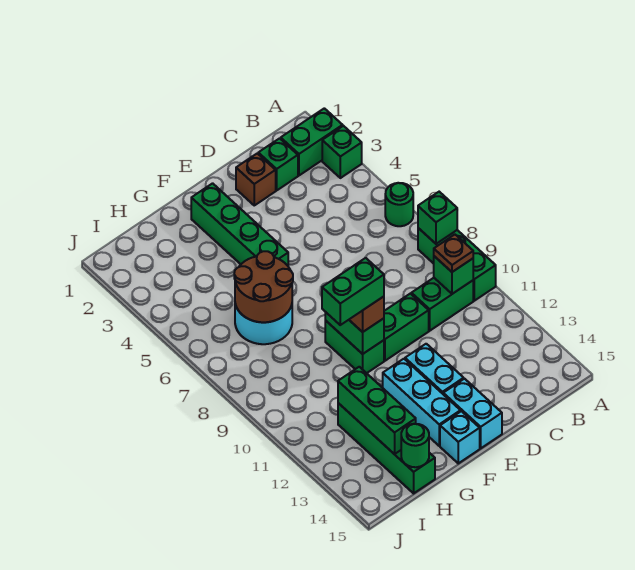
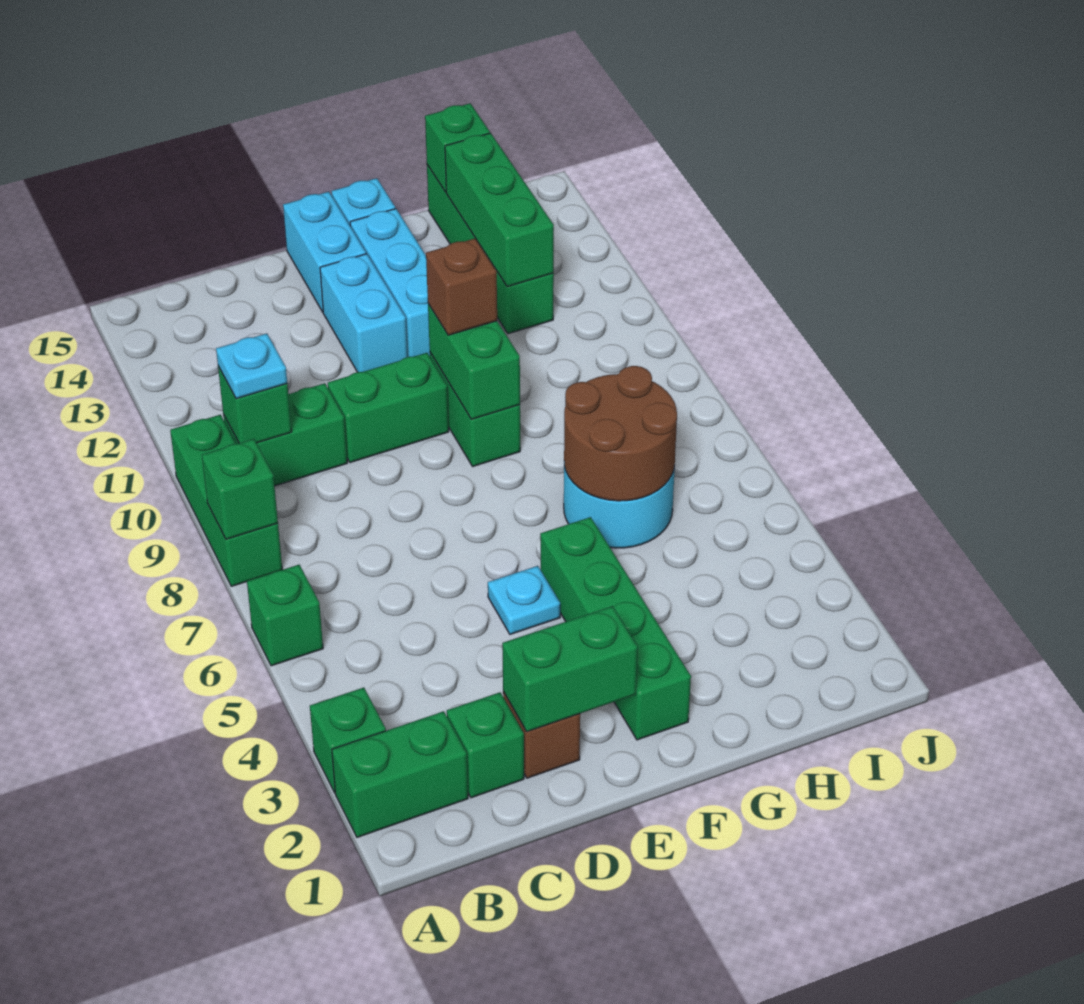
green round brick A6 level 1 -> green brick A6 level 1
brown plate B10 level 3 -> cyan plate B10 level 3
none -> cyan plate E5 level 1
green brick F10:G10 level 4 -> green brick D2:E2 level 2
green round brick H15 level 2 -> green brick H15 level 2

